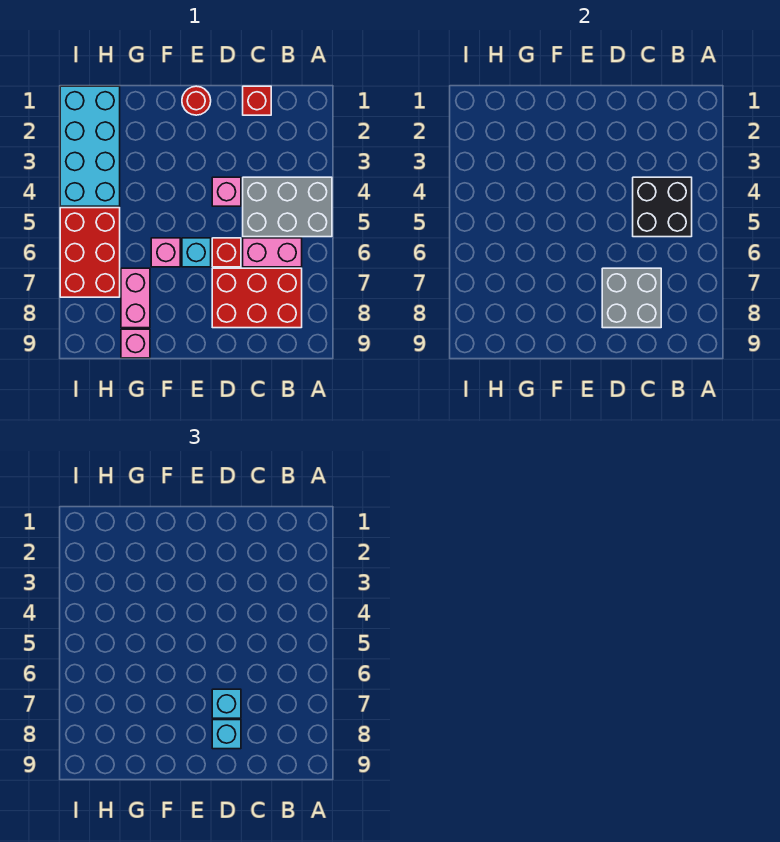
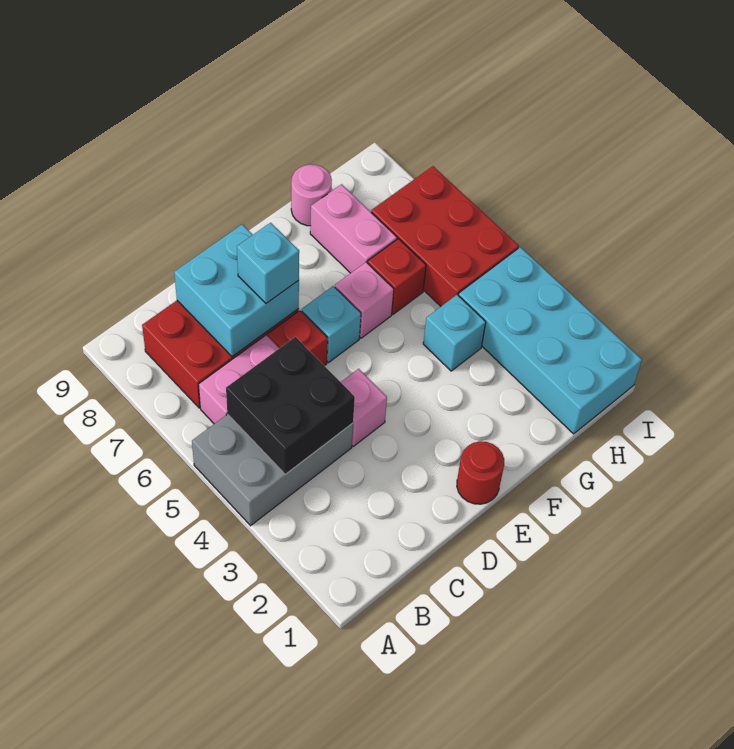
red brick C1 level 1 -> red brick G6 level 1
grey brick C7:D8 level 2 -> cyan brick C7:D8 level 2
cyan brick D8 level 3 -> cyan brick G4 level 1
pink brick G9 level 1 -> pink round brick G9 level 1

